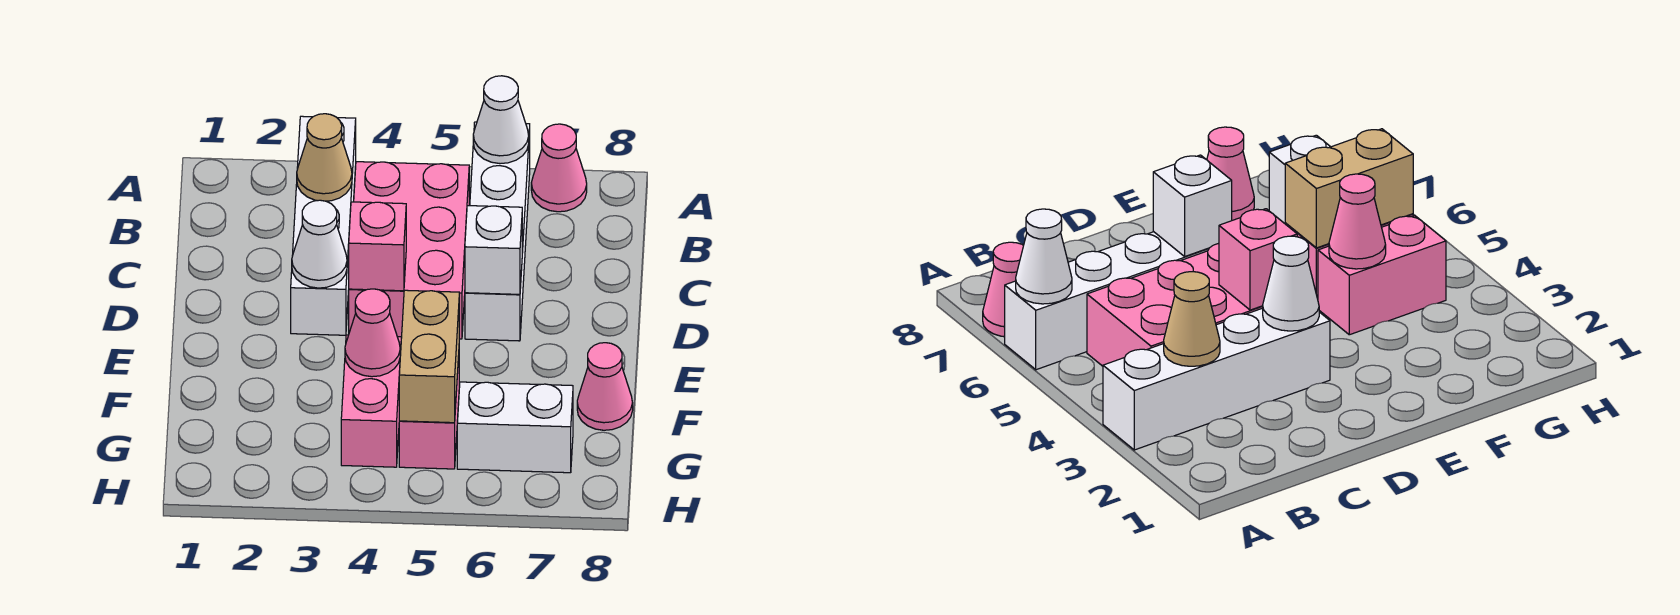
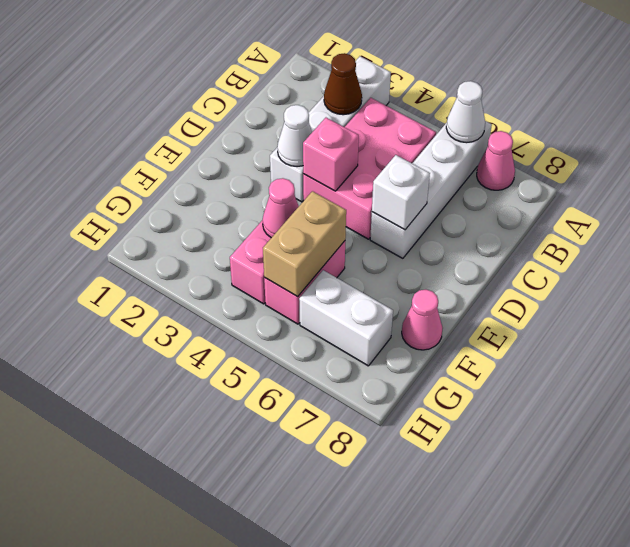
tan cone B3 level 2 -> brown cone B3 level 2

